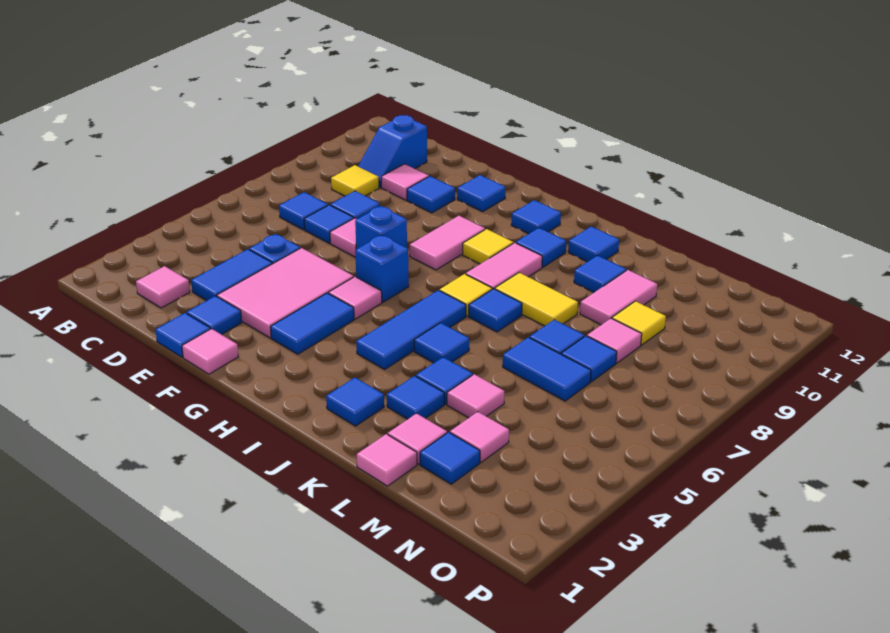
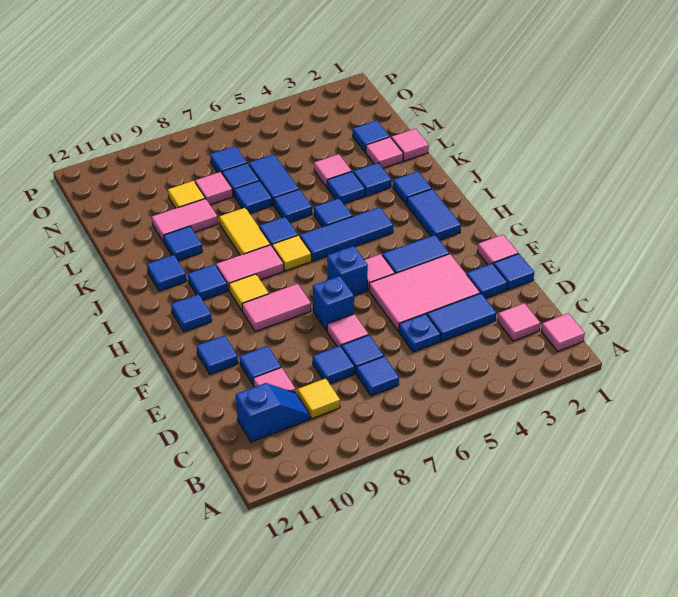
none -> blue tile H2:I2 level 1
none -> blue tile K6 level 1
pink tile M3 level 1 -> pink tile B1 level 1
none -> blue tile N7 level 1

